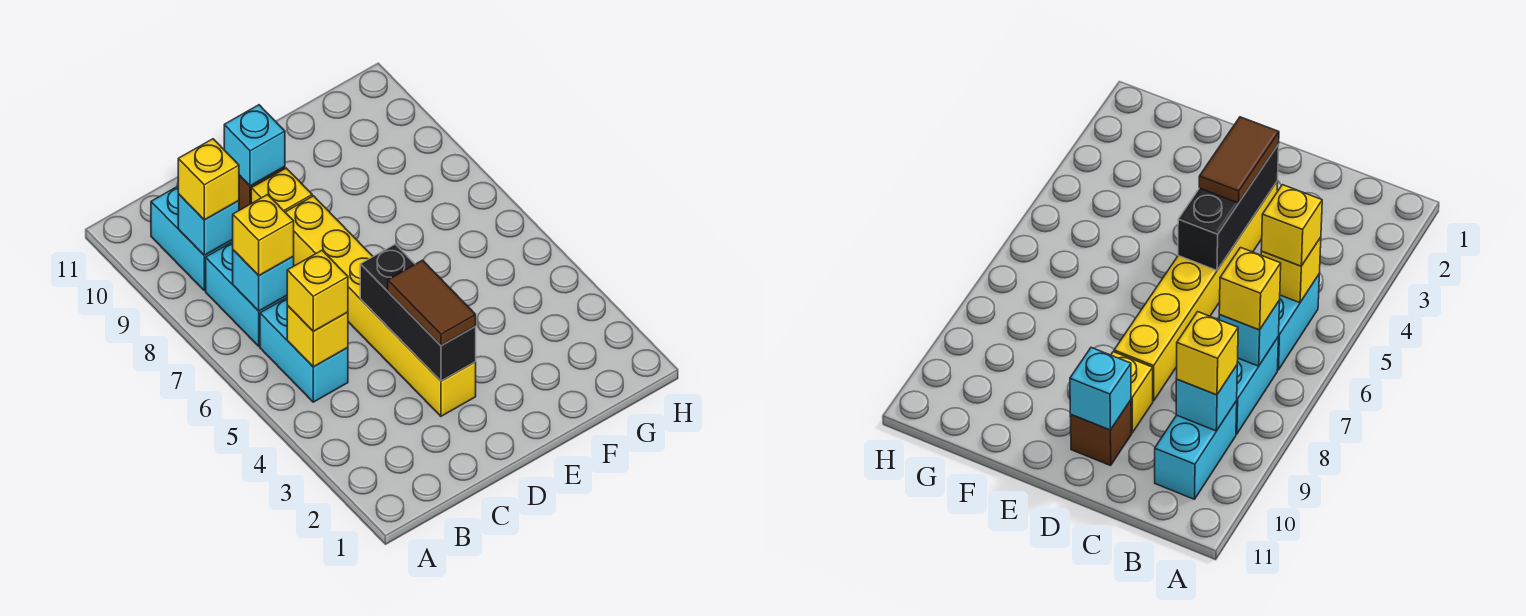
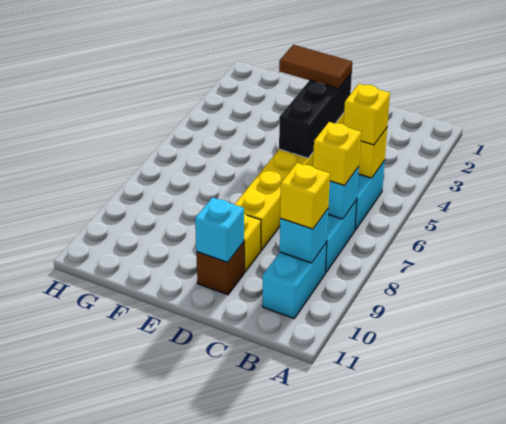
brown tile D3:D4 level 3 -> brown tile D3:E3 level 3

